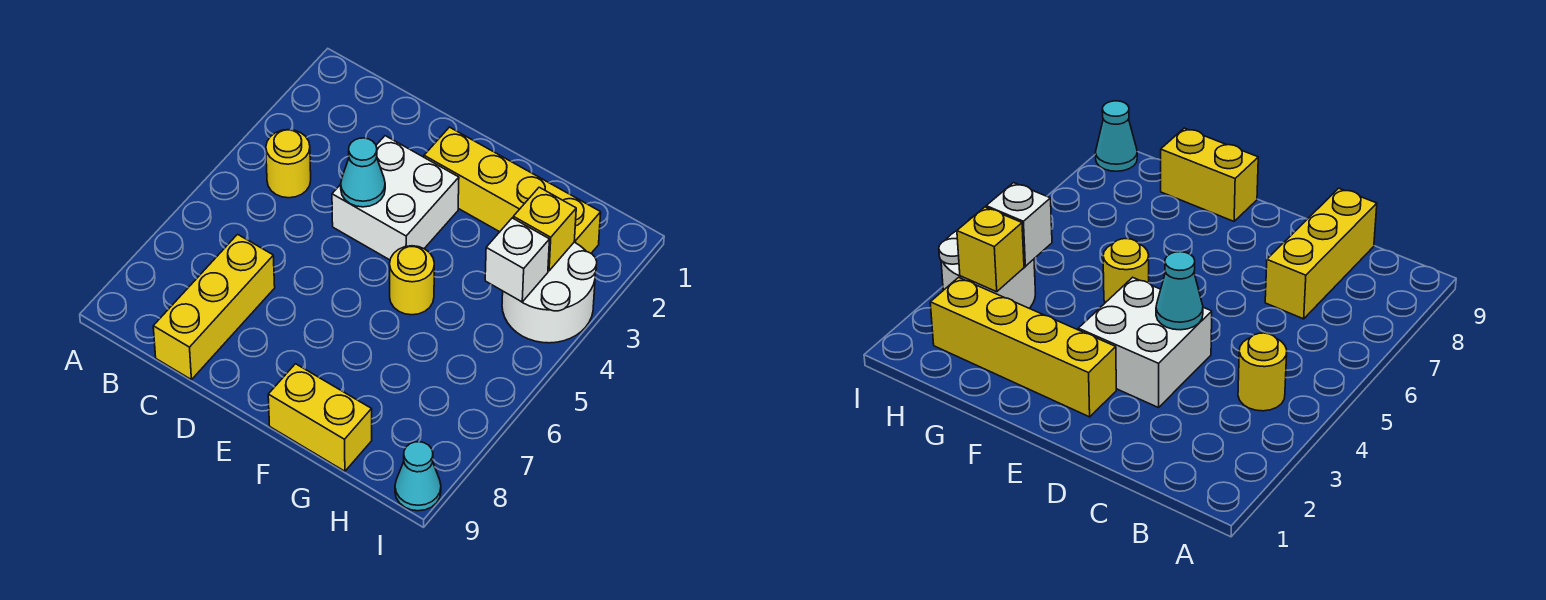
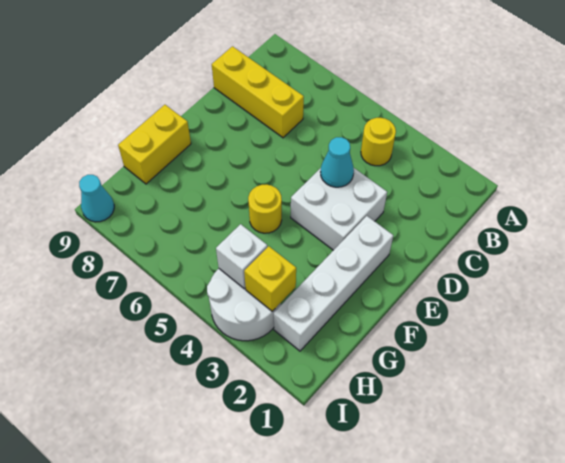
yellow brick E2:H2 level 1 -> white brick E2:H2 level 1

